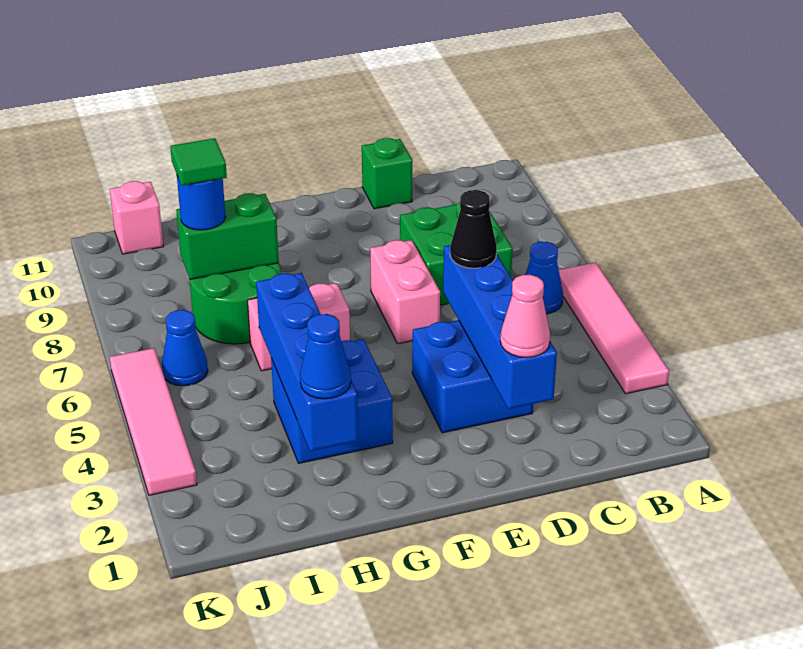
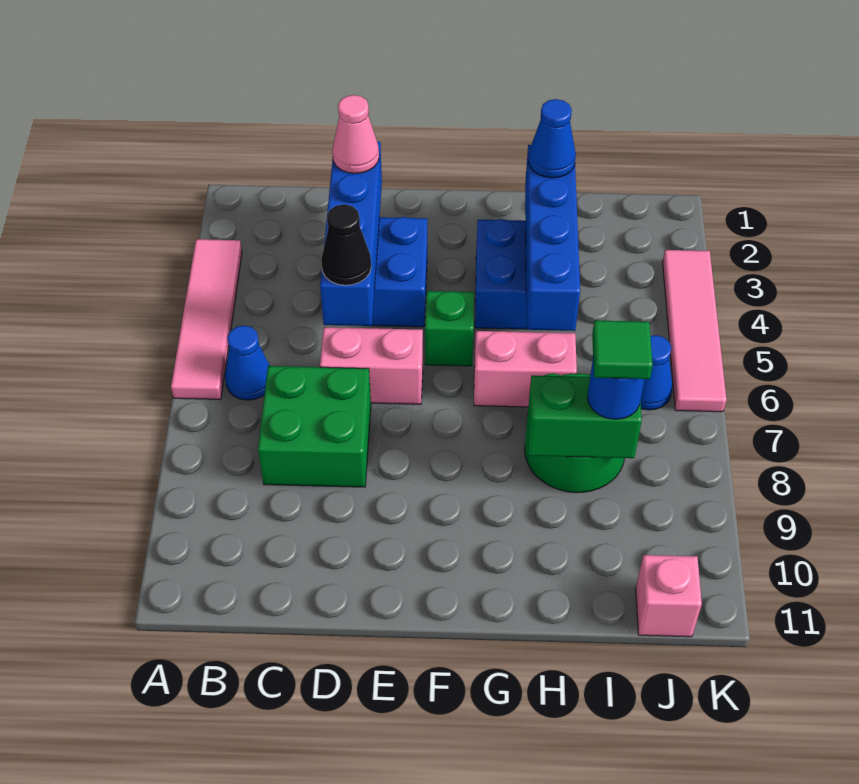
green brick D11 level 1 -> green brick F5 level 1
pink brick E6:E7 level 1 -> pink brick D6:E6 level 1

